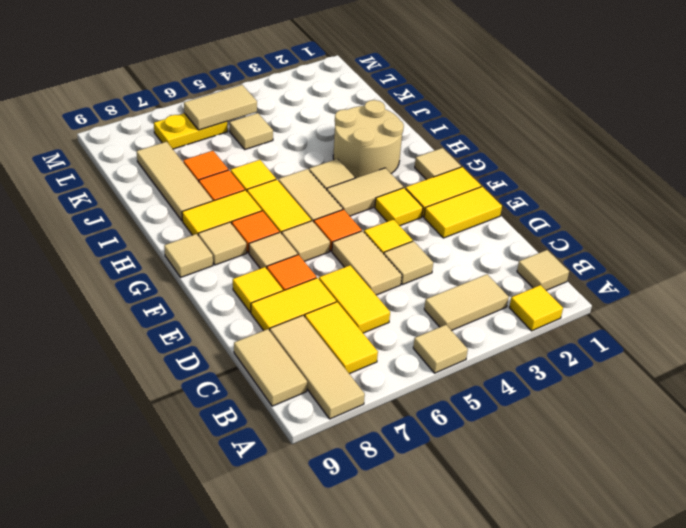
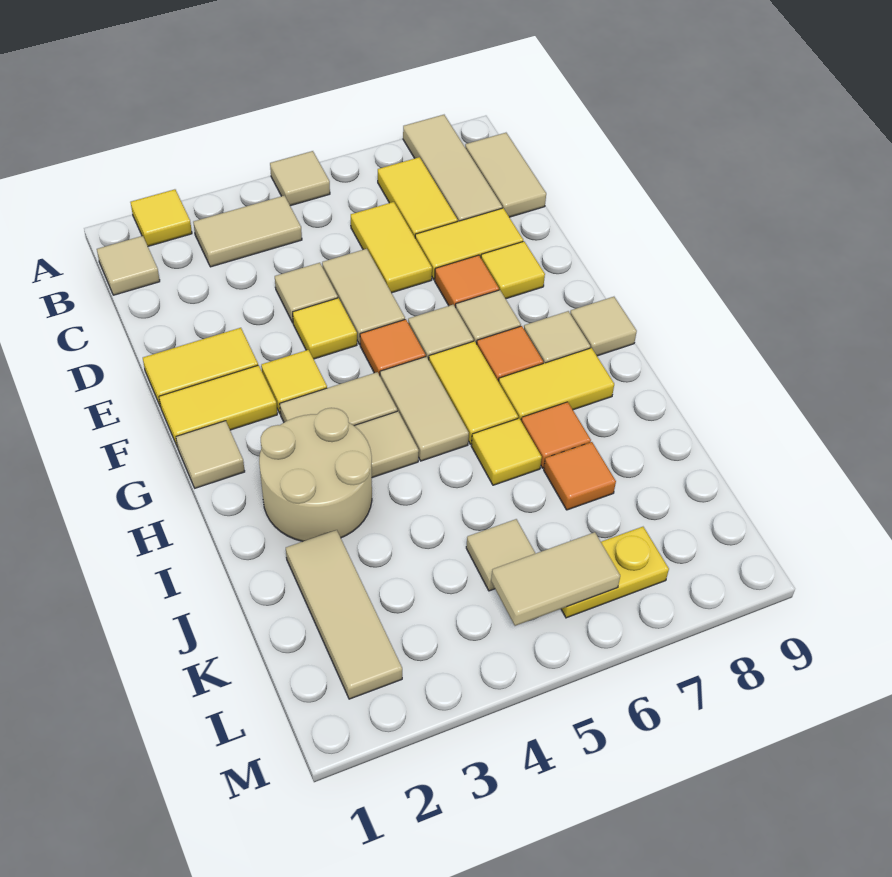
tan tile I8:K8 level 1 -> tan tile J2:L2 level 1

